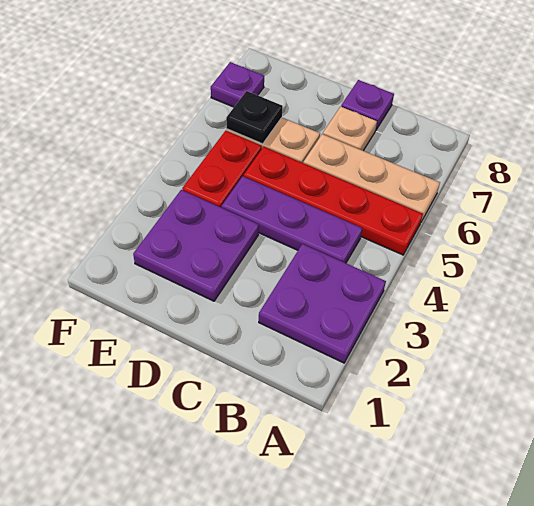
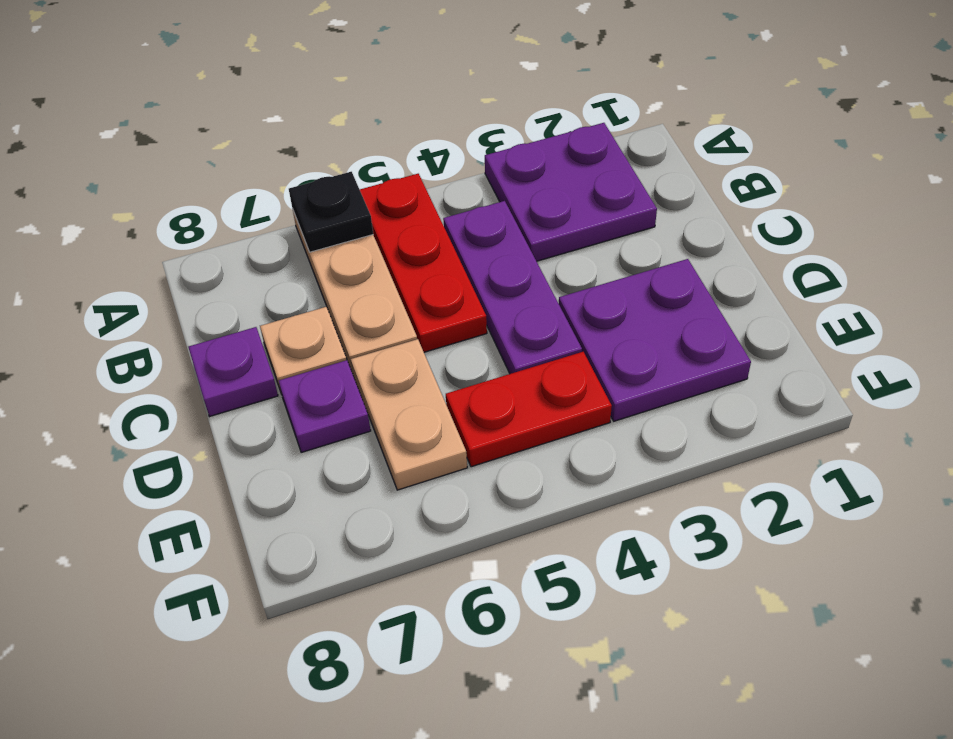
red plate A5:D5 level 1 -> red plate A5:C5 level 1
black plate E6 level 2 -> black plate A6 level 2
purple plate F7 level 1 -> purple plate D7 level 1

